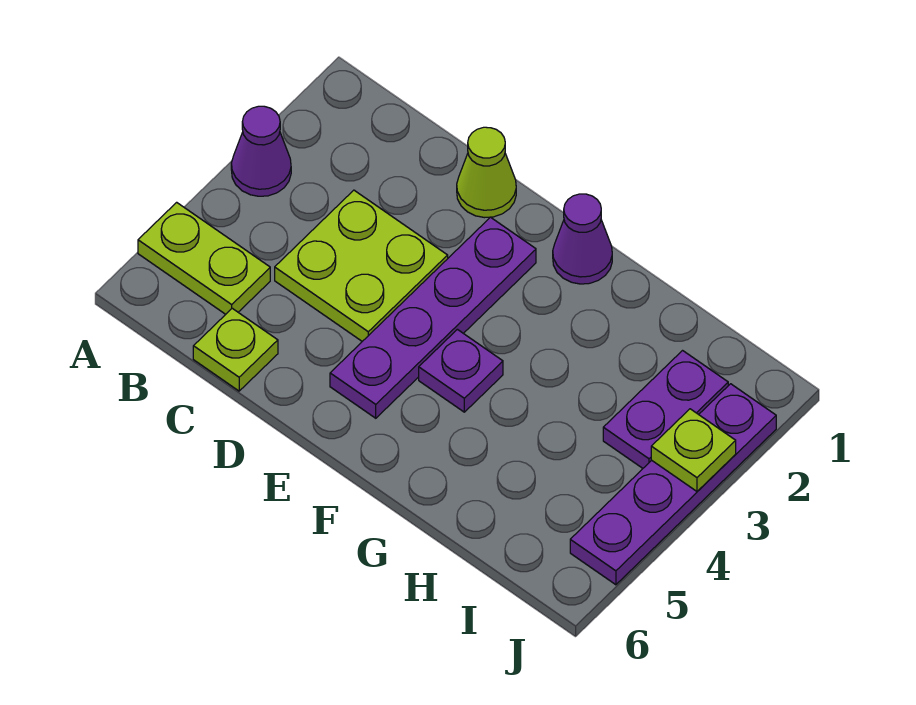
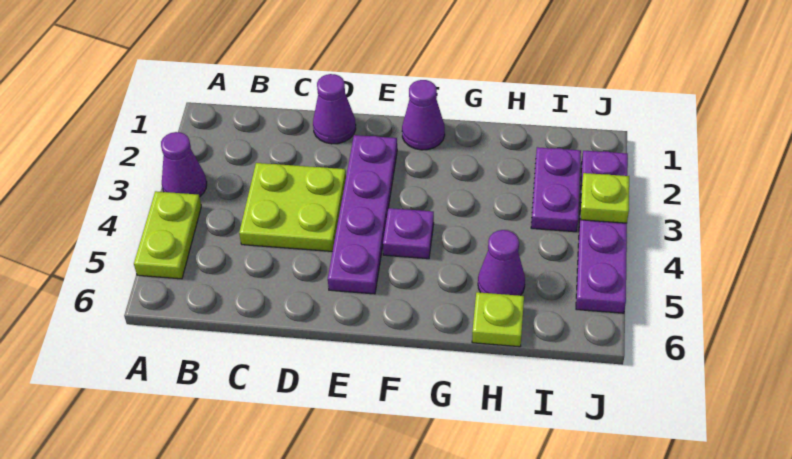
lime plate A5:B5 level 1 -> lime plate A4:A5 level 1
lime plate C6 level 1 -> lime plate H6 level 1
lime cone D1 level 1 -> purple cone D1 level 1
none -> purple cone H5 level 1

